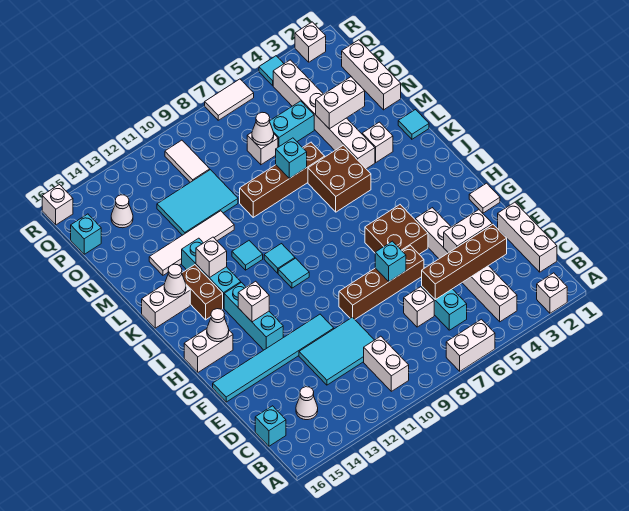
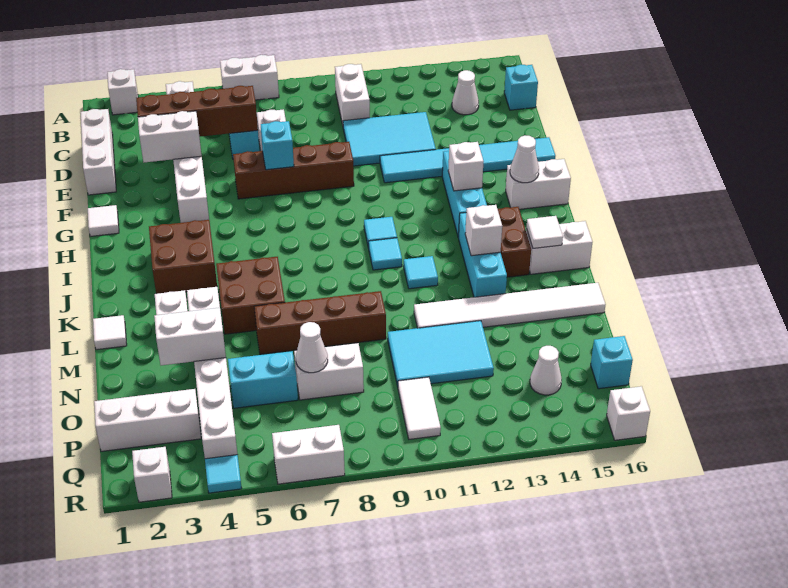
brown brick G5:H6 level 1 -> brown brick I3:J4 level 1
white cone K15 level 2 -> white tile K15 level 2
cyan tile L1 level 1 -> white tile L1 level 1
cyan brick M7 level 2 -> none
white tile M11:M14 level 1 -> white tile M11:M16 level 1
white brick N1:P1 level 1 -> white brick P1:P3 level 1
white brick O7 level 1 -> white brick O7:O8 level 1
white tile R6:R7 level 1 -> white brick R6:R7 level 1

